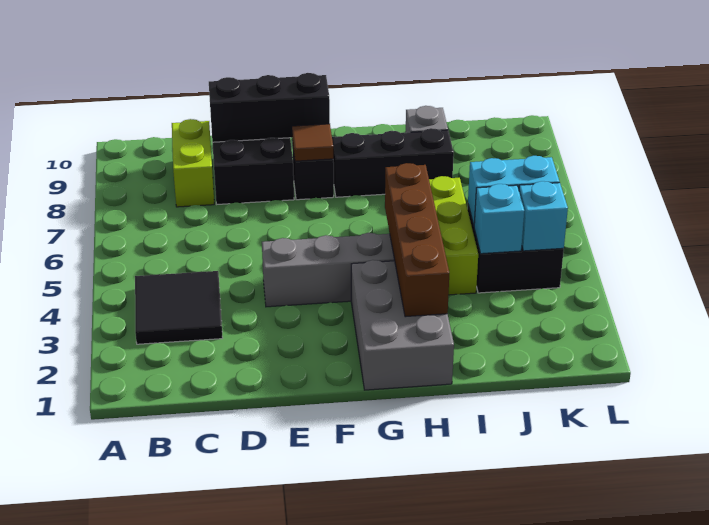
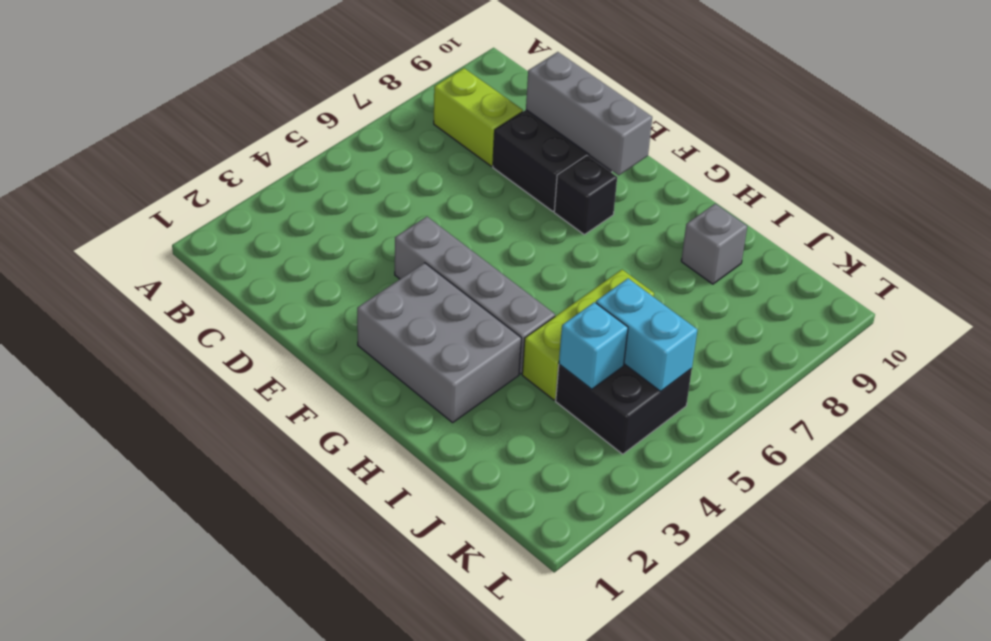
black tile B3:C4 level 1 -> none
lime brick C8:C9 level 1 -> lime brick B8:C8 level 1
black brick D9:F9 level 2 -> grey brick D9:F9 level 2
brown tile F8 level 2 -> none
grey brick G1:H3 level 1 -> grey brick F2:H3 level 1
black brick G8:I8 level 1 -> none
brown brick H2:H5 level 2 -> none
cyan brick K4 level 2 -> none

